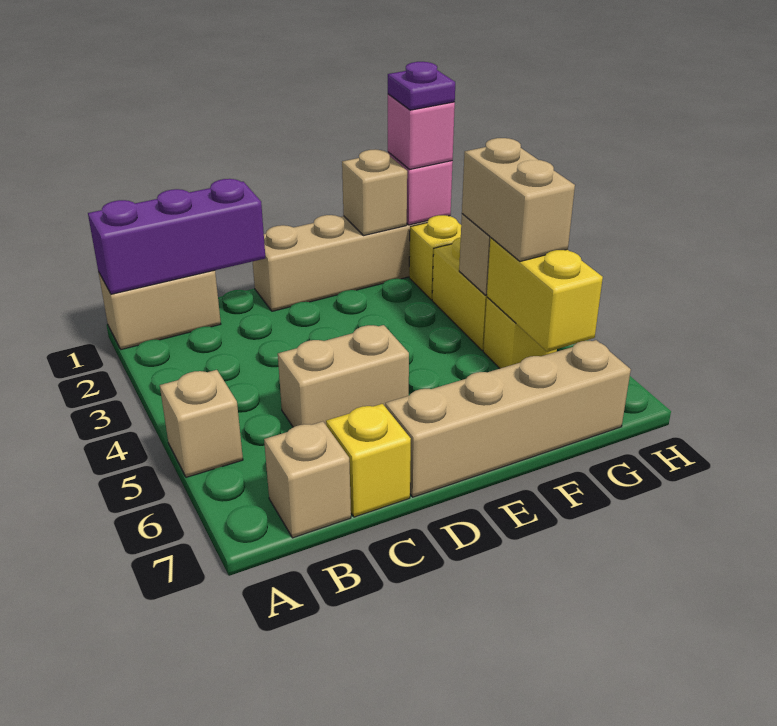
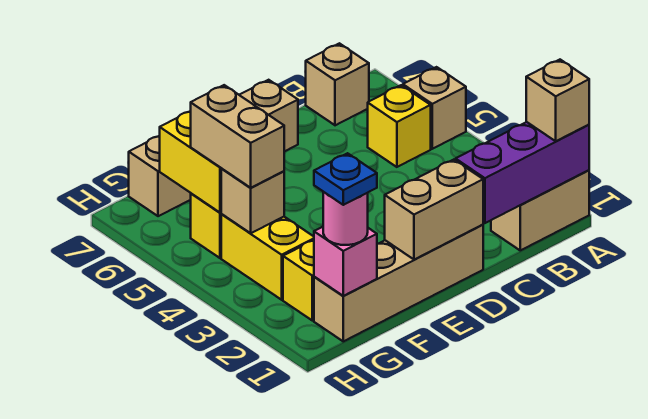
tan brick C5:D5 level 1 -> tan brick D1:E1 level 2
yellow brick C7 level 1 -> yellow brick B5 level 1
tan brick F1 level 2 -> tan brick A1 level 3
pink brick G1 level 3 -> pink round brick G1 level 3
purple plate G1 level 4 -> blue plate G1 level 4

